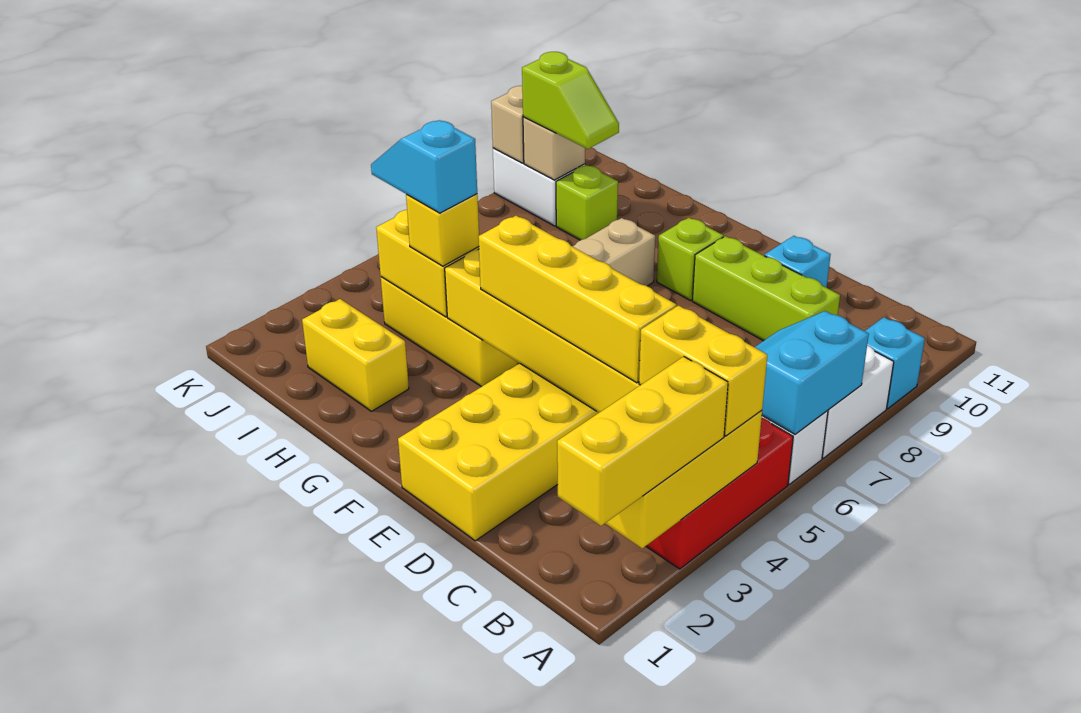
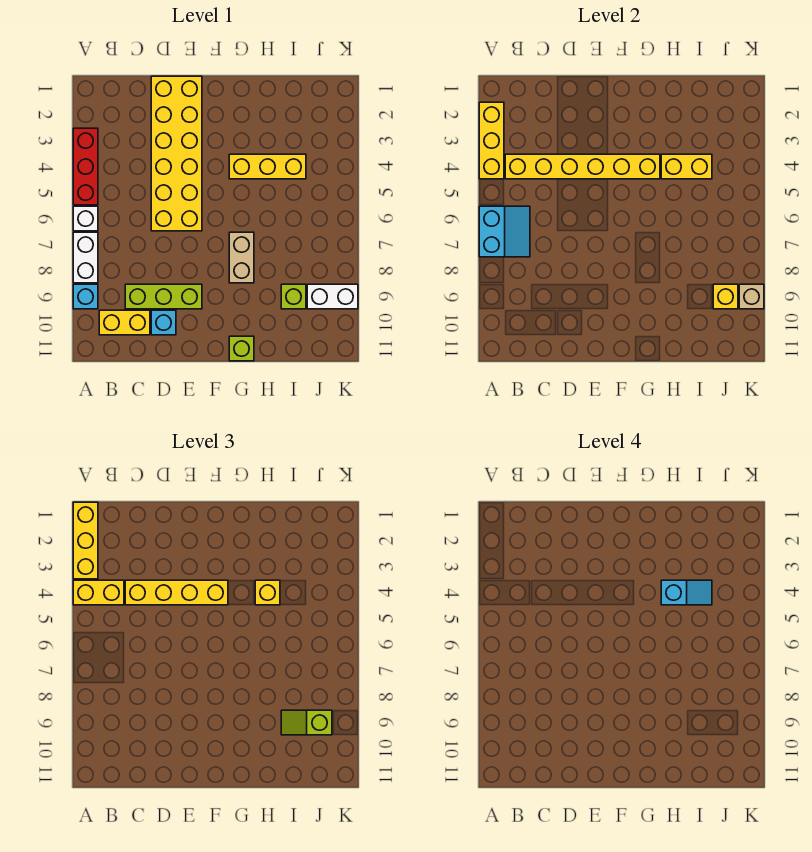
lime brick F9 level 1 -> lime brick G11 level 1
yellow brick H2:I2 level 1 -> yellow brick B10:C10 level 1
tan brick J9 level 2 -> yellow brick J9 level 2

